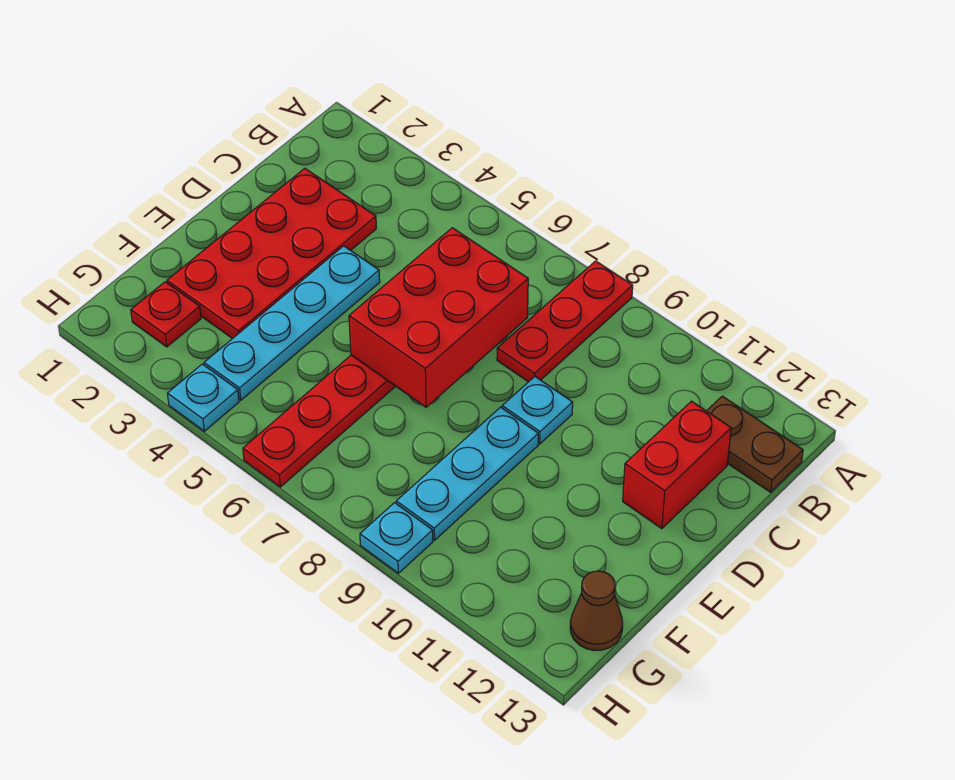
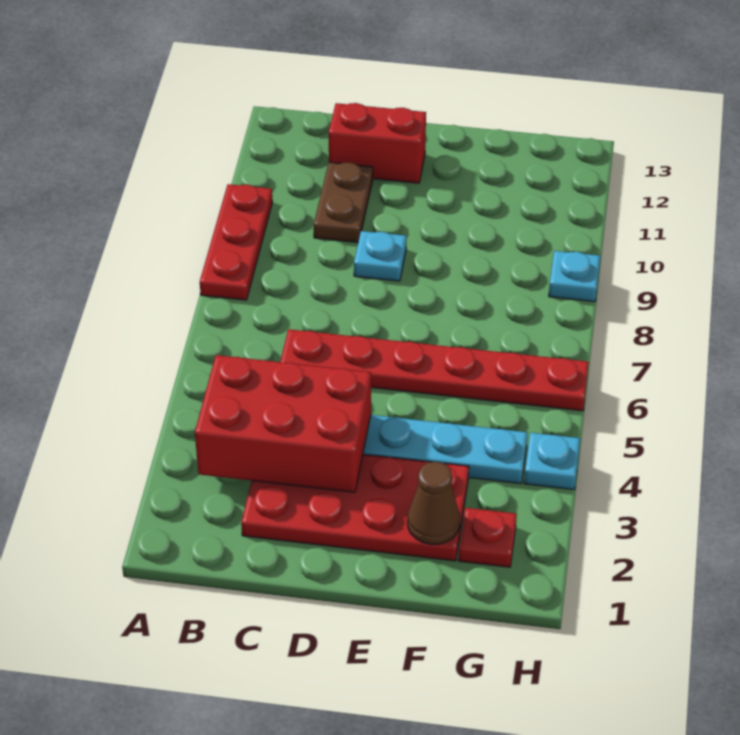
red plate A8:C8 level 1 -> red plate A8:A10 level 1
brown plate B12:B13 level 1 -> brown plate C10:C11 level 1
red brick C6:E7 level 2 -> red brick B3:D4 level 2
cyan plate E9:G9 level 1 -> none
brown cone G13 level 1 -> brown cone F2 level 2

